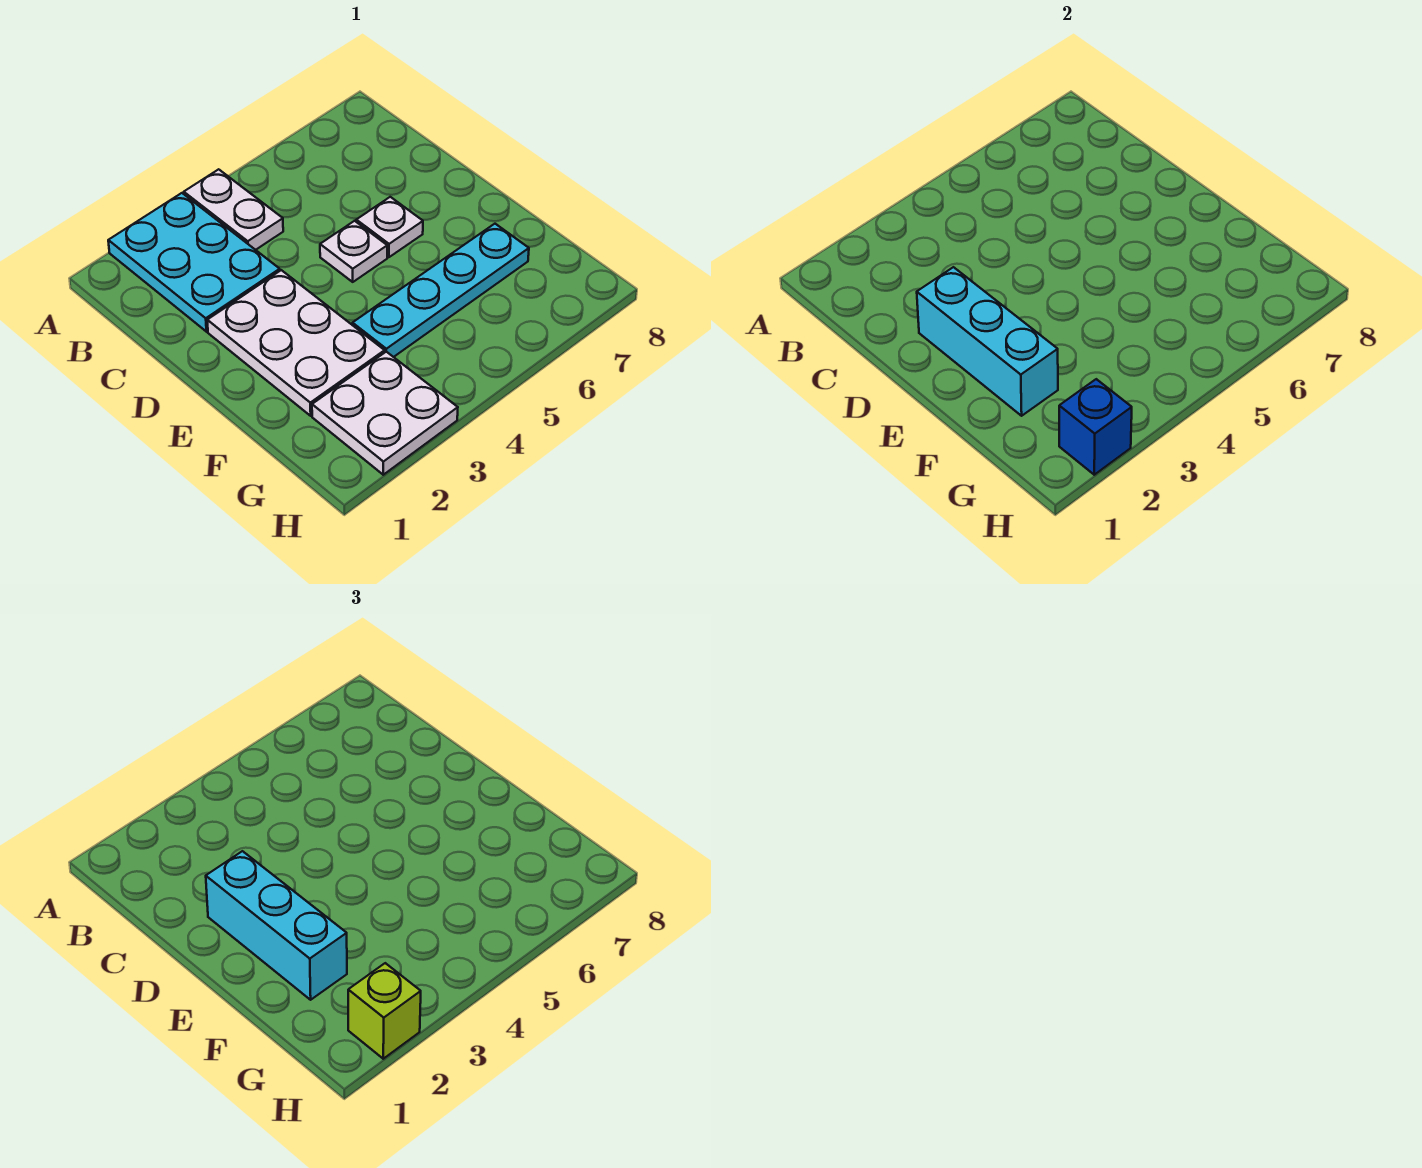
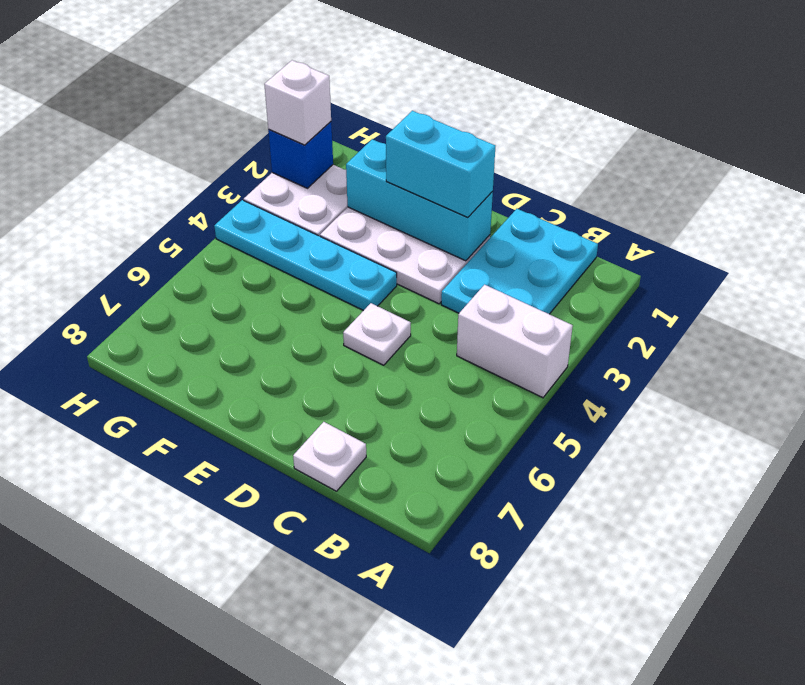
cyan plate A2:C3 level 1 -> cyan plate B1:C3 level 1
white plate A4:B4 level 1 -> white brick A4:B4 level 1
cyan brick D2:F2 level 3 -> cyan brick D2:E2 level 3
white plate D6 level 1 -> white plate C8 level 1
cyan plate F4:F7 level 1 -> cyan plate E4:H4 level 1
lime brick H2 level 3 -> white brick H2 level 3

